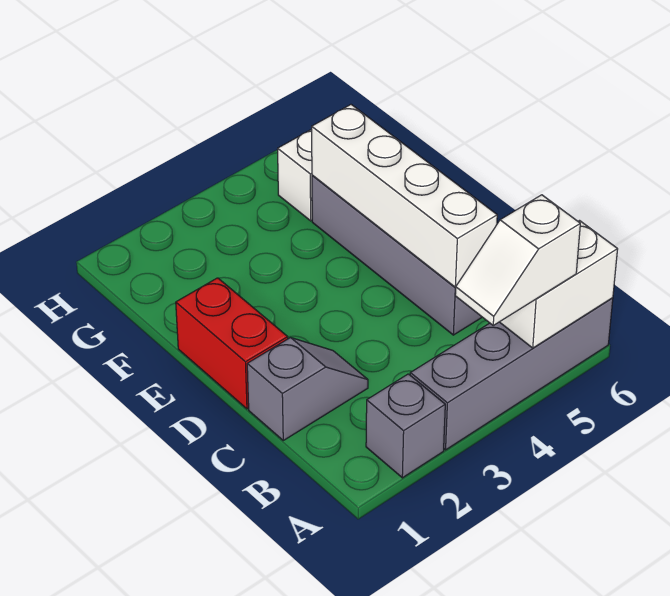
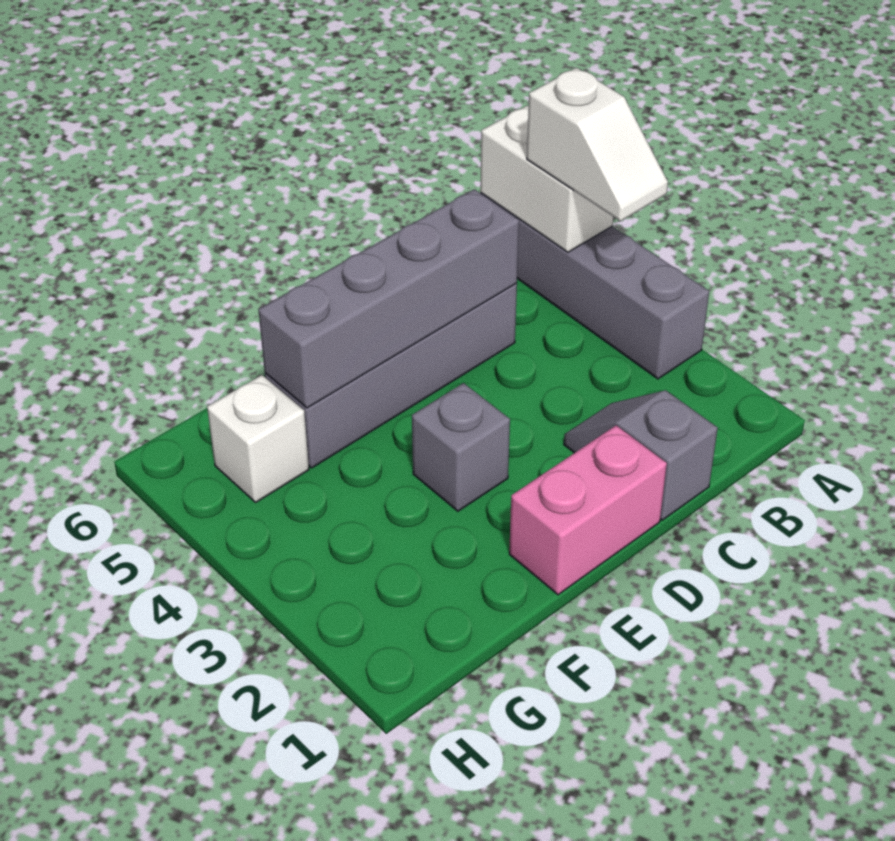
grey brick A2 level 1 -> grey brick E3 level 1
white brick C5:F5 level 2 -> grey brick C5:F5 level 2
red brick D1:E1 level 1 -> pink brick D1:E1 level 1

